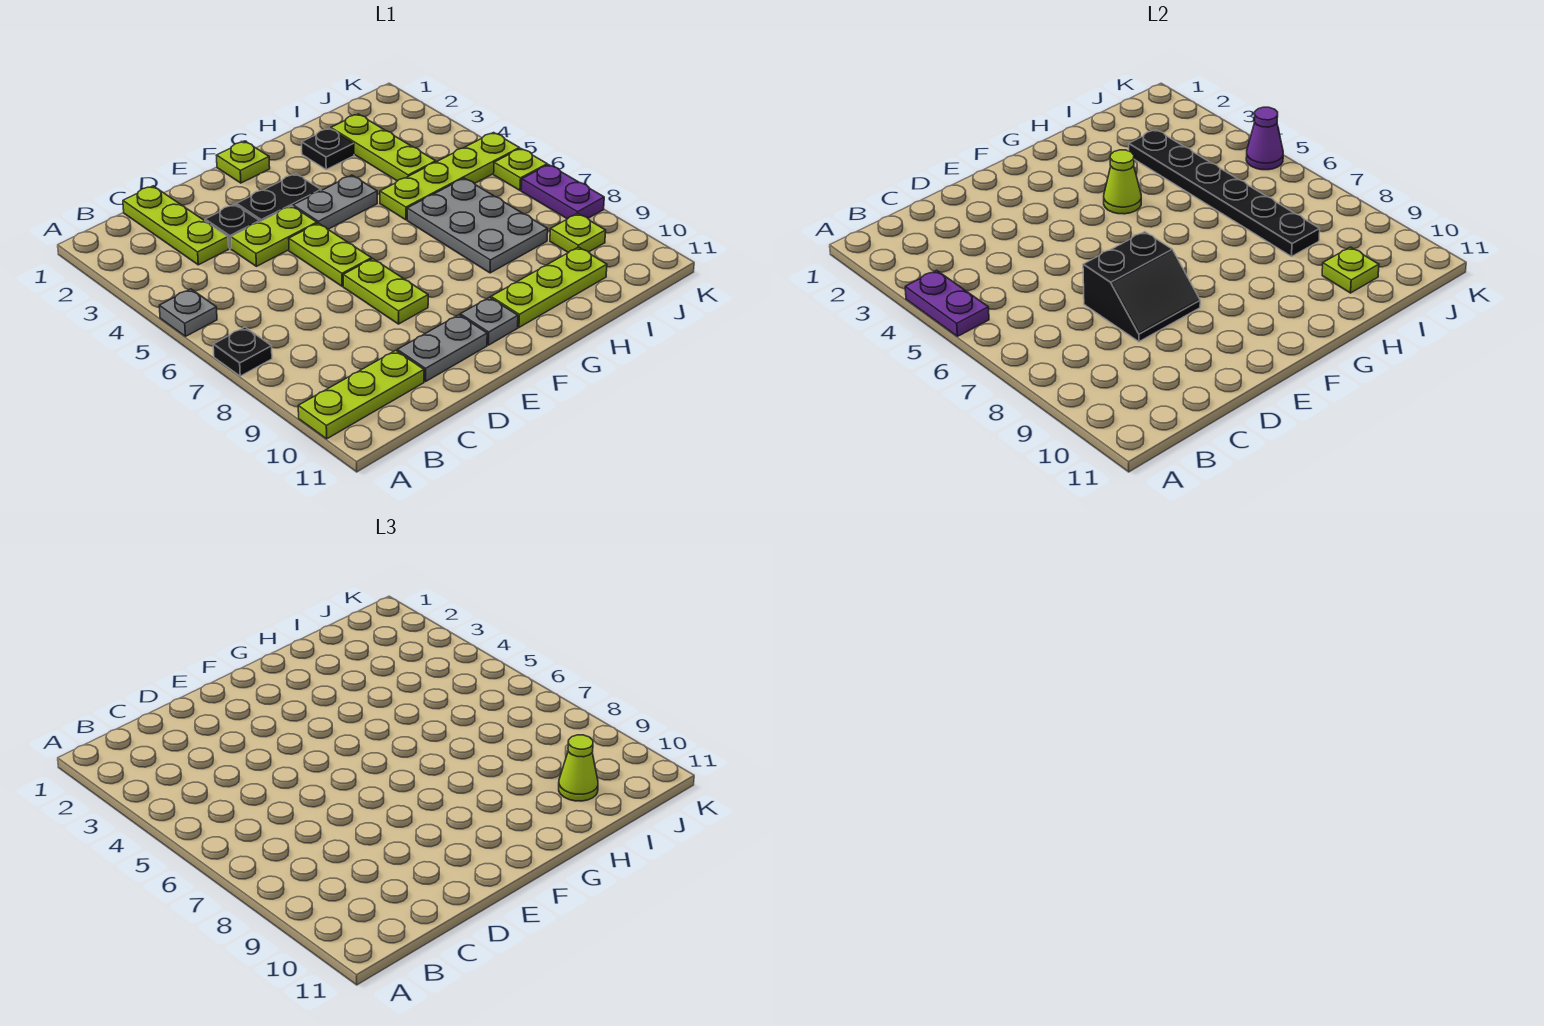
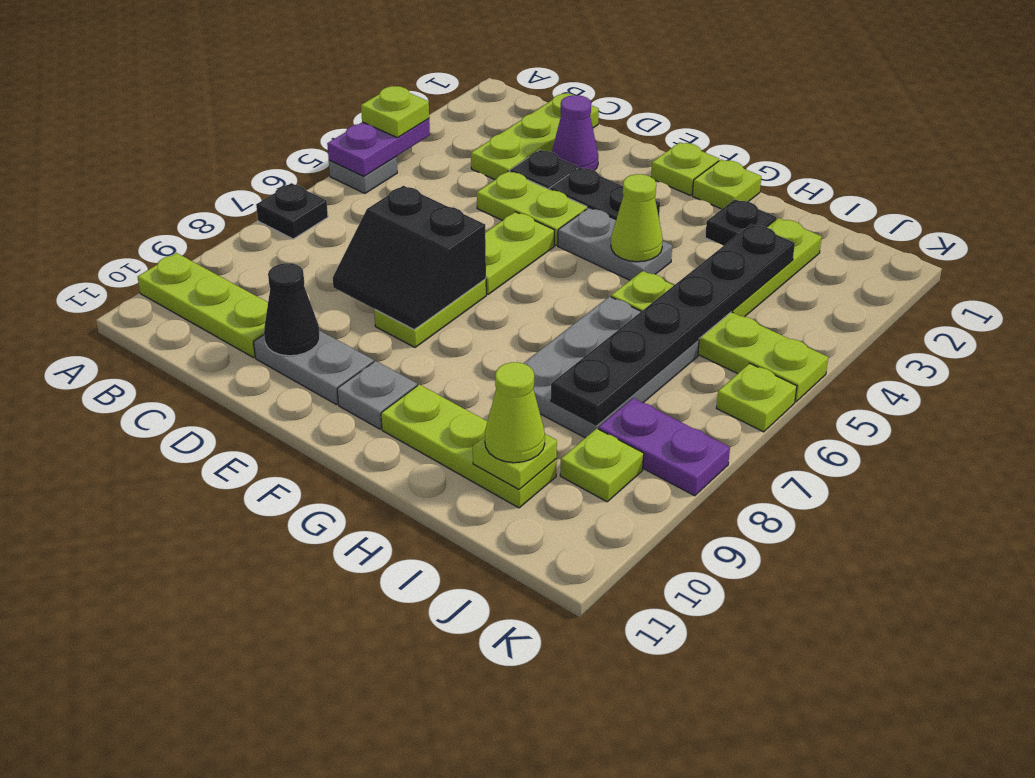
none -> lime plate A4 level 3
none -> black cone D10 level 2
none -> lime plate G1 level 1
purple cone K5 level 2 -> purple cone D2 level 1
purple plate K7:K8 level 1 -> purple plate J8:K8 level 1

